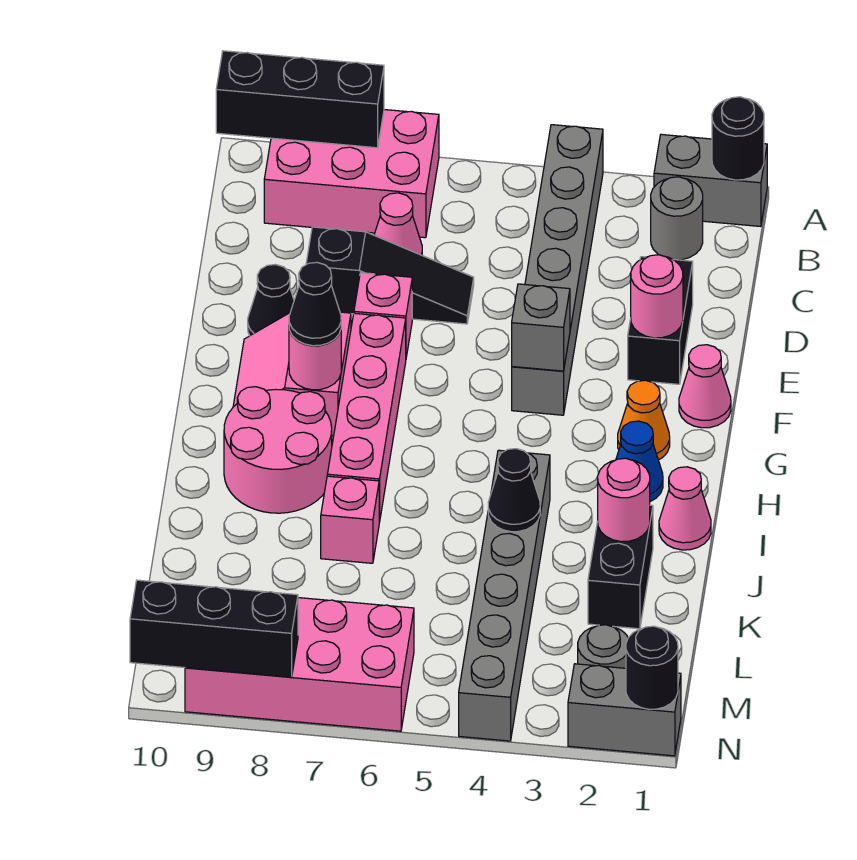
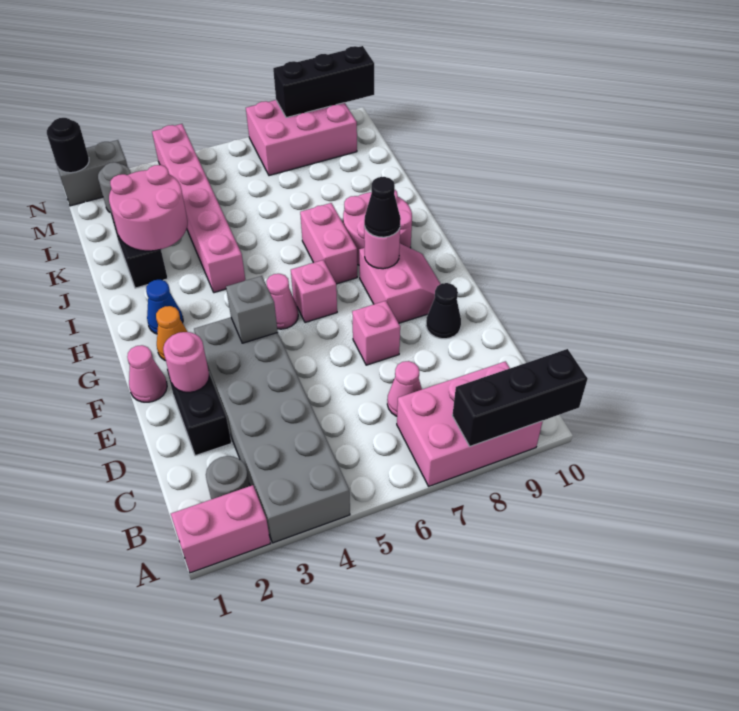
grey brick A1:A2 level 1 -> pink brick A1:A2 level 1
black round brick A1 level 2 -> none
grey brick A4:F4 level 1 -> grey brick A3:F4 level 1
black slope D6:D8 level 1 top 8 -> none
pink brick F7:I7 level 1 -> pink brick H7:I7 level 1
pink cone I1 level 1 -> pink cone G5 level 1
grey brick I4:N4 level 1 -> pink brick I4:N4 level 1
pink round brick J2 level 2 -> pink round brick J2:K3 level 2
black cone J4 level 2 -> none
pink brick J7 level 1 -> pink brick G6 level 1
pink brick M6:N9 level 1 -> pink brick M7:N9 level 1

